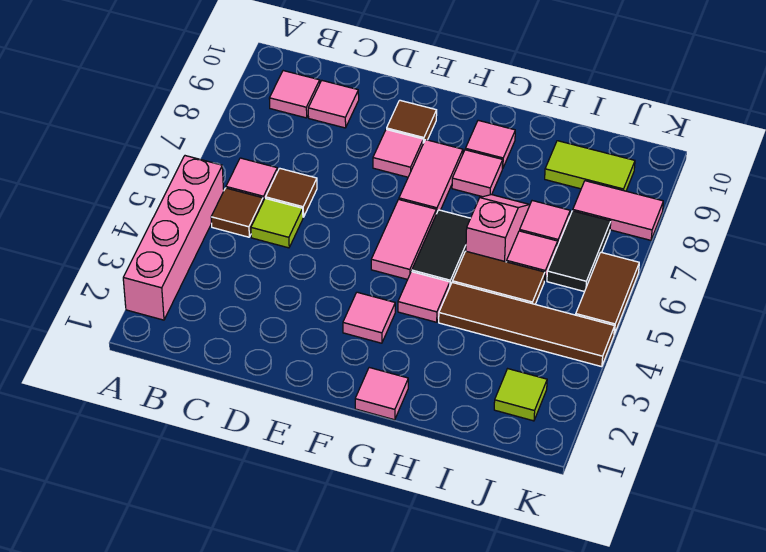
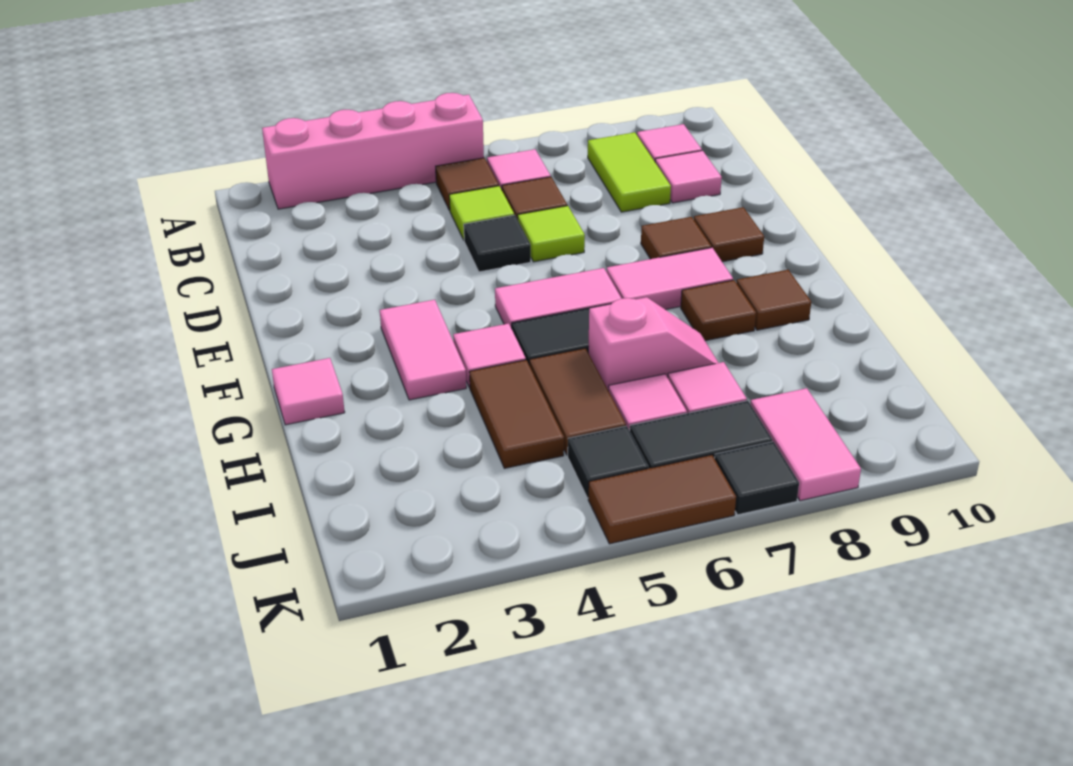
none -> black tile D5 level 1
pink tile E8 level 1 -> brown tile E8 level 1
pink tile F3 level 1 -> pink tile F3:G3 level 1
pink tile G8 level 1 -> brown tile G8 level 1
pink tile G9 level 1 -> brown tile G9 level 1
brown tile H4:K4 level 1 -> brown tile H4:I4 level 1
lime tile I9:J9 level 1 -> lime tile B8:C8 level 1
lime tile J2 level 1 -> lime tile D6 level 1
none -> black tile J5 level 1
none -> black tile K7 level 1

